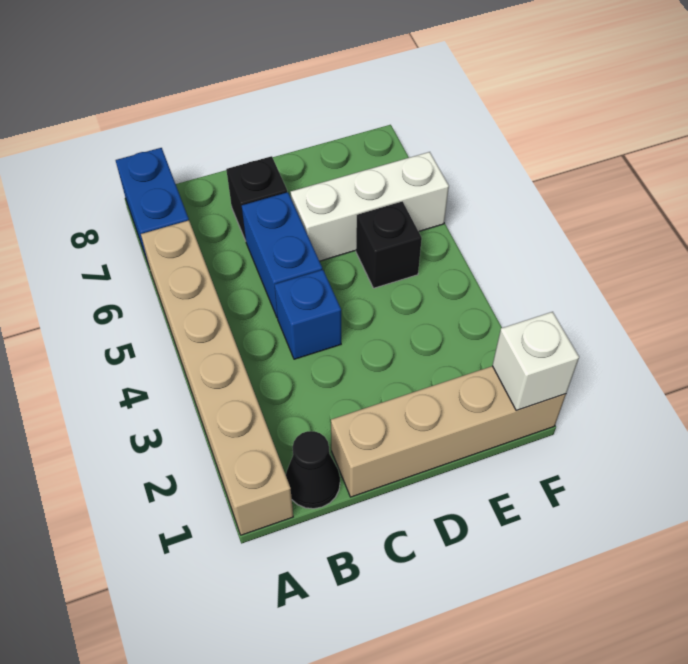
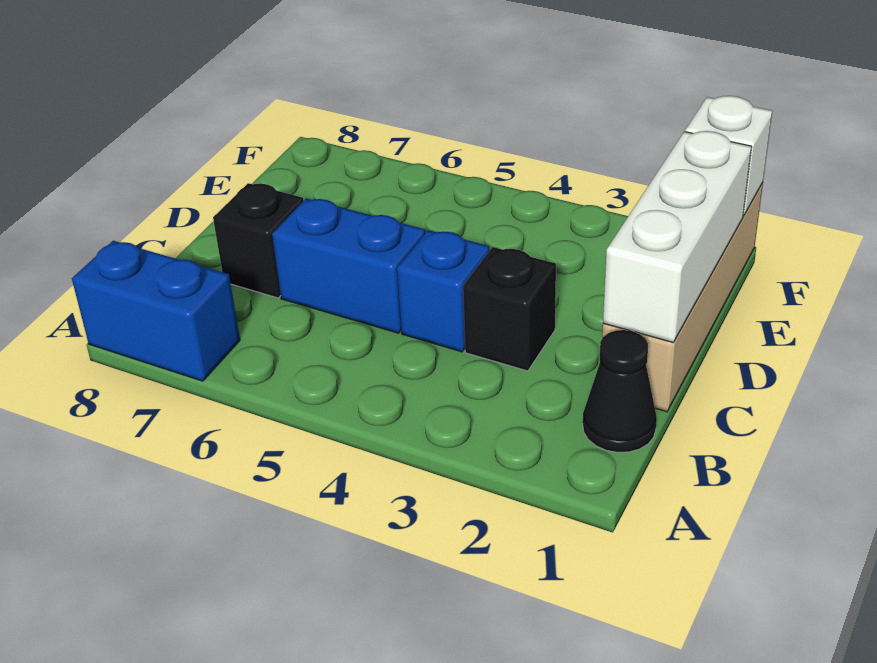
tan brick A1:A6 level 1 -> none
white brick D6:F6 level 1 -> white brick C1:E1 level 2
black brick E5 level 1 -> black brick C3 level 1

